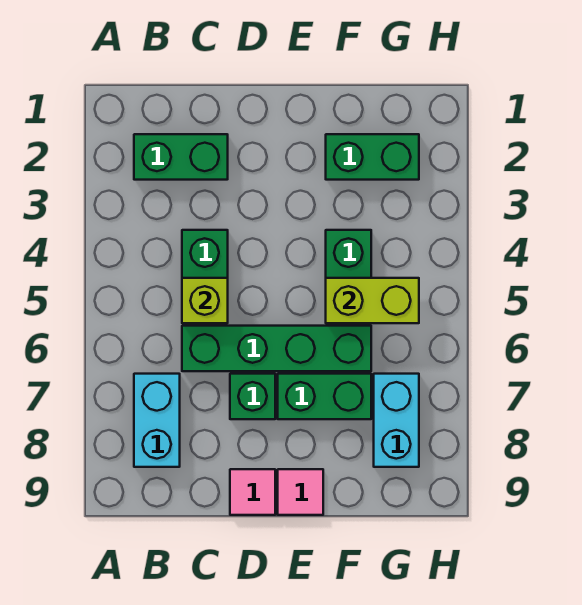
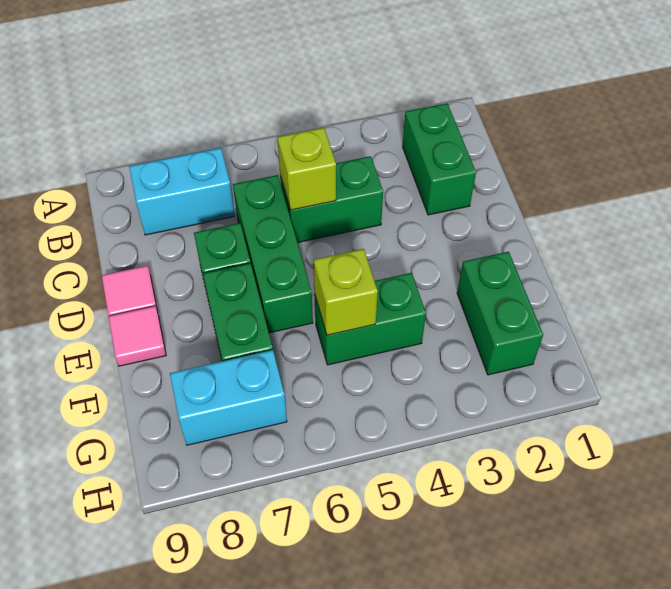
green brick C6:F6 level 1 -> green brick C6:E6 level 1
lime brick F5:G5 level 2 -> lime brick F5 level 2

